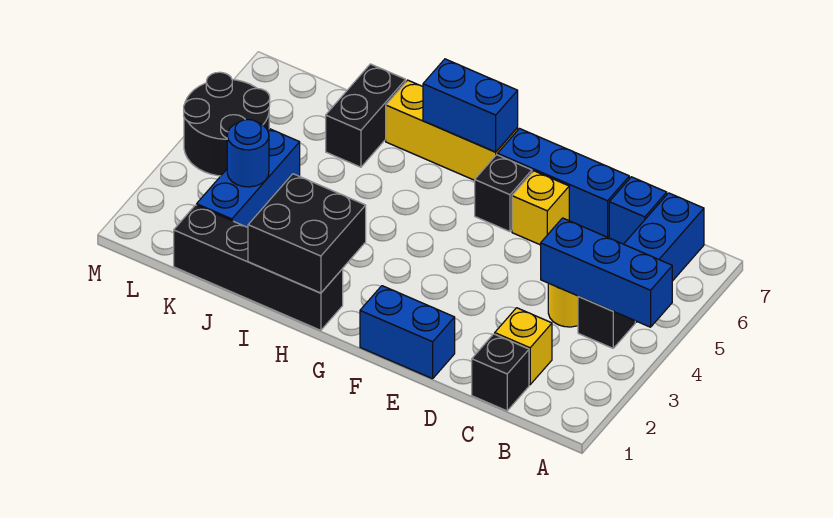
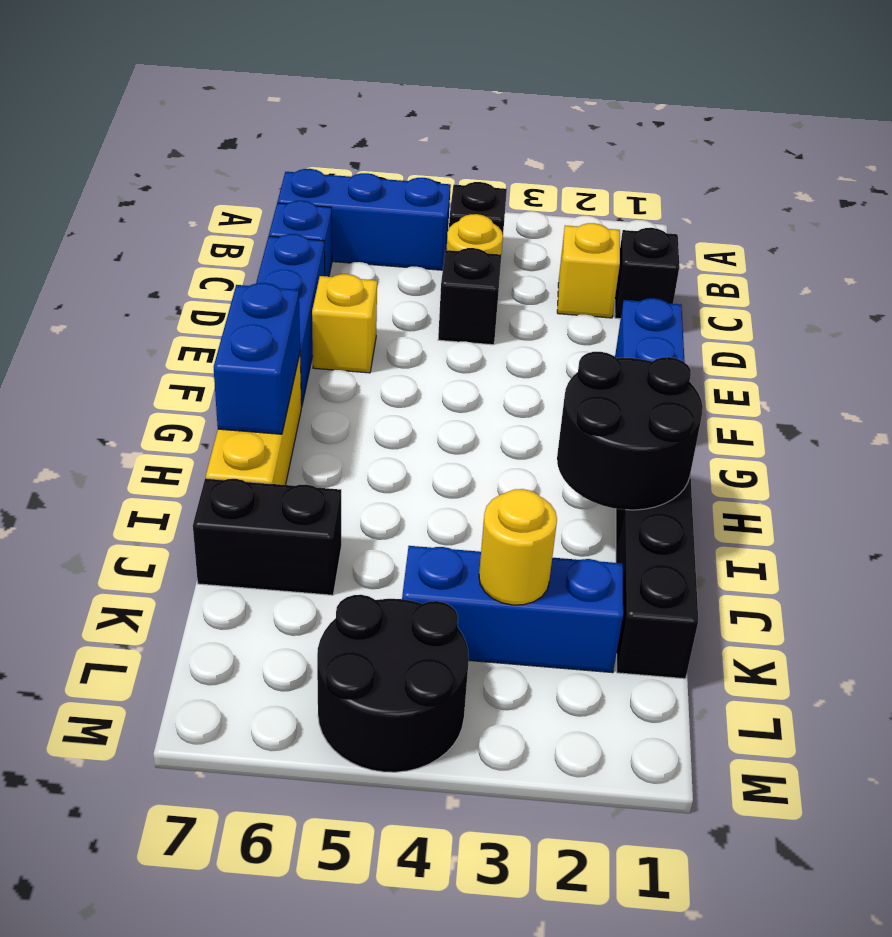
blue brick A4:C4 level 2 -> none
black brick F6 level 1 -> black brick D4 level 1
black brick H1:I2 level 2 -> black round brick H1:I2 level 2
blue round brick K3 level 2 -> yellow round brick K3 level 2

